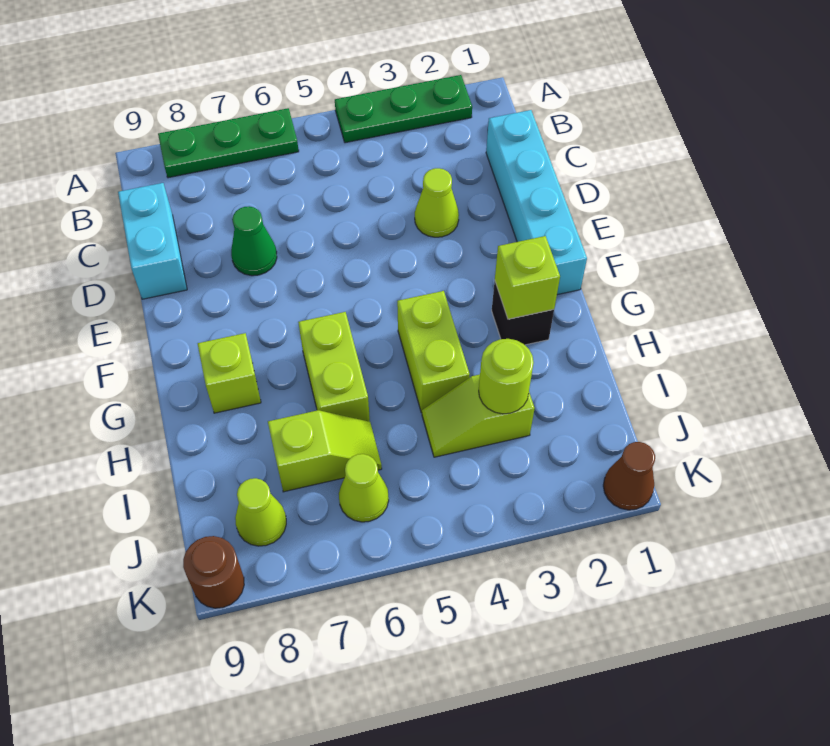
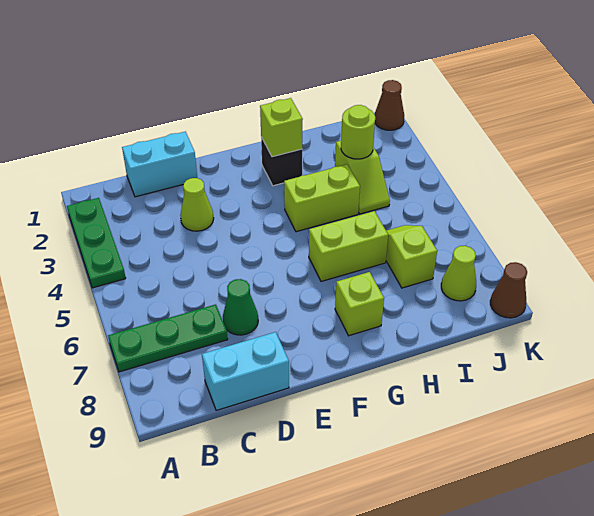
green plate A6:A8 level 1 -> green plate A7:C7 level 1
cyan brick C1:F1 level 1 -> cyan brick C1:D1 level 1
lime cone J6 level 1 -> none
brown round brick K9 level 1 -> brown cone K9 level 1

